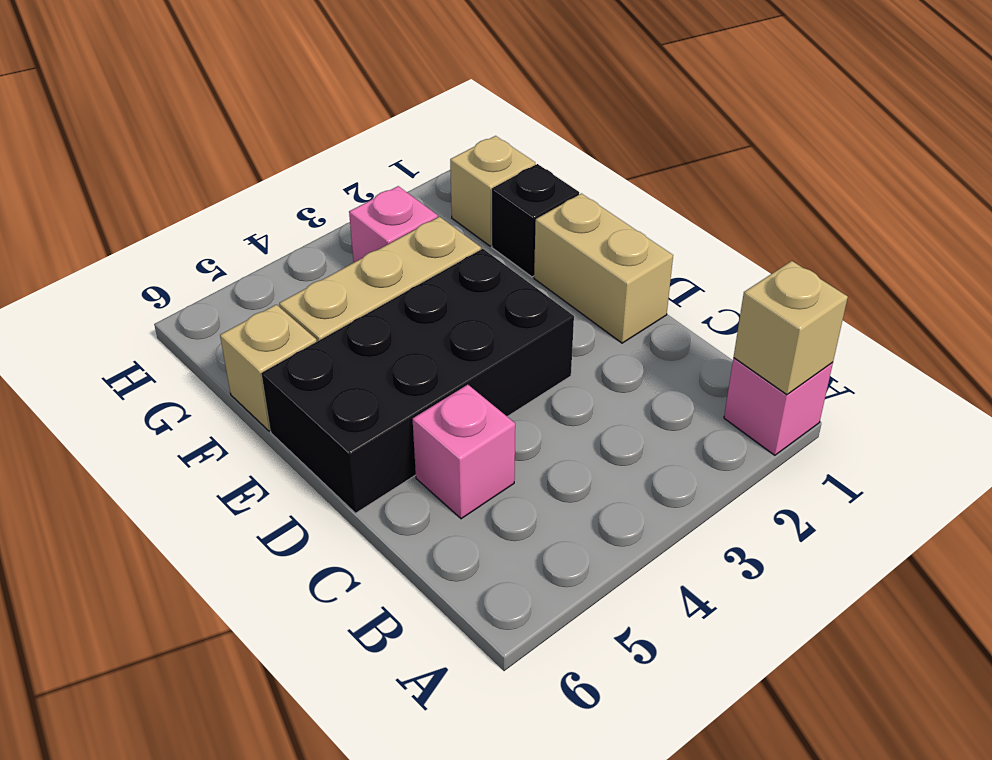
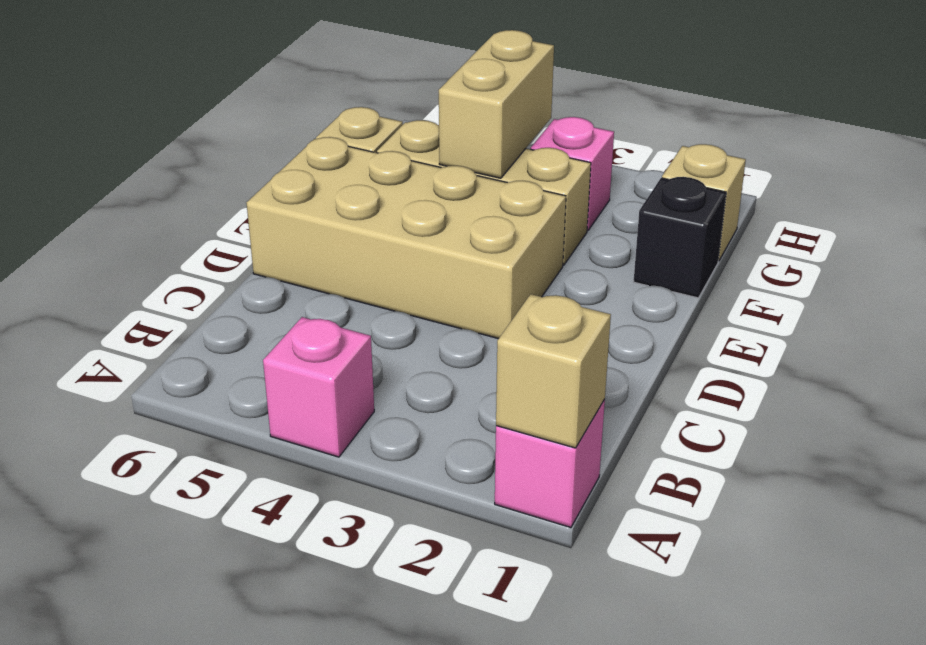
pink brick C5 level 1 -> pink brick A4 level 1
tan brick D1:E1 level 1 -> tan brick F4:G4 level 2
black brick D3:E6 level 1 -> tan brick D3:E6 level 1

